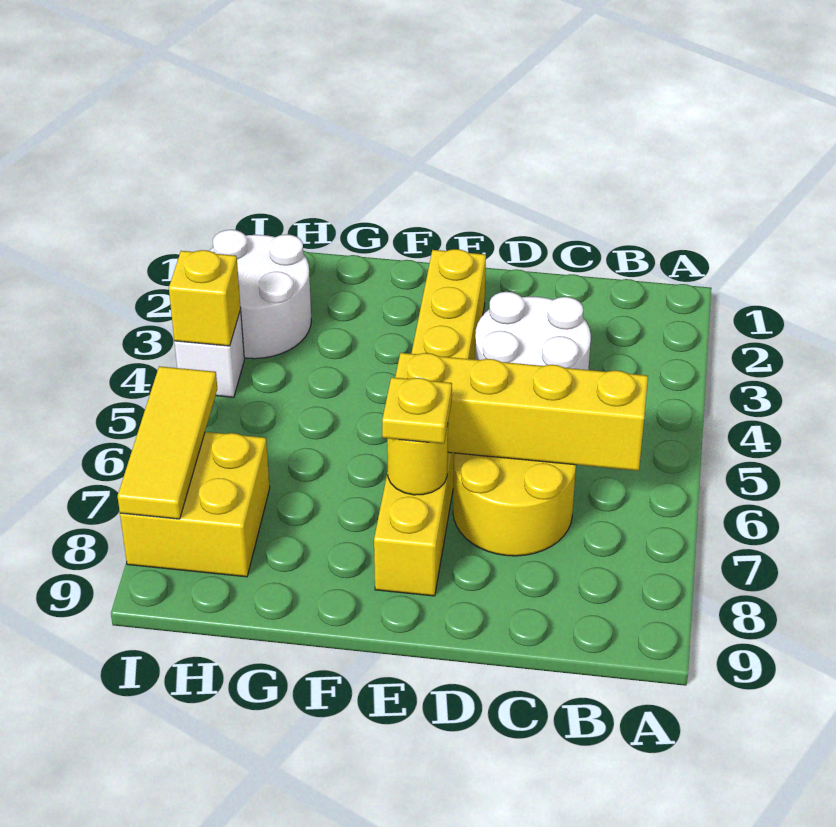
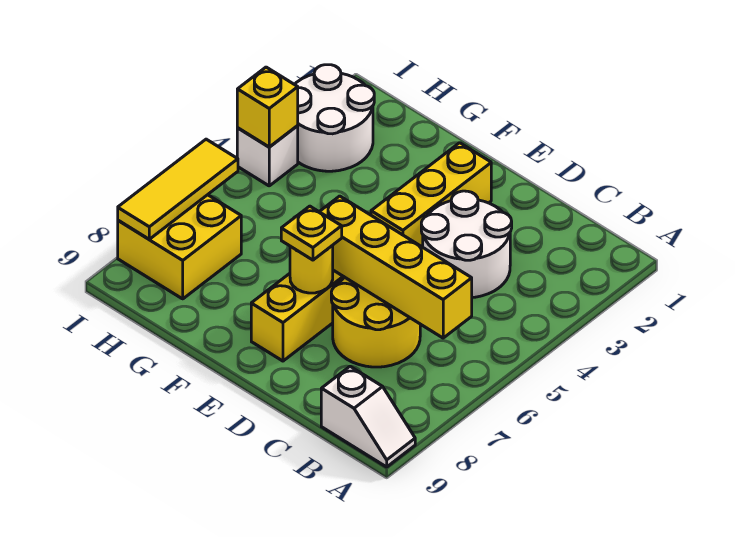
none -> white slope A9:B9 level 1 top B

